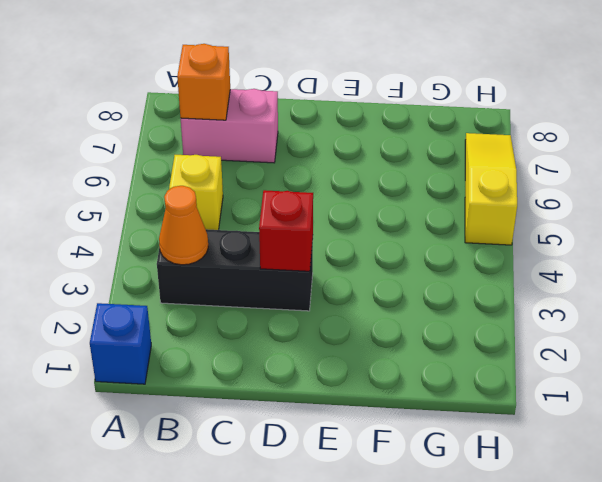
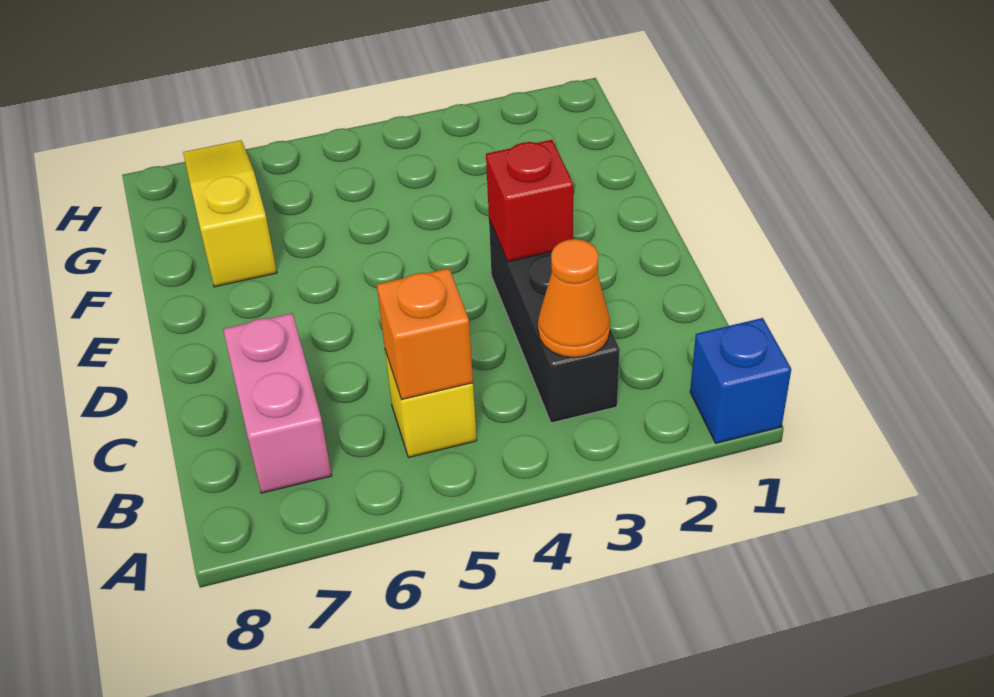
orange brick B7 level 2 -> orange brick B5 level 2
yellow slope H5:H7 level 1 top 5 -> yellow slope F7:H7 level 1 top F

